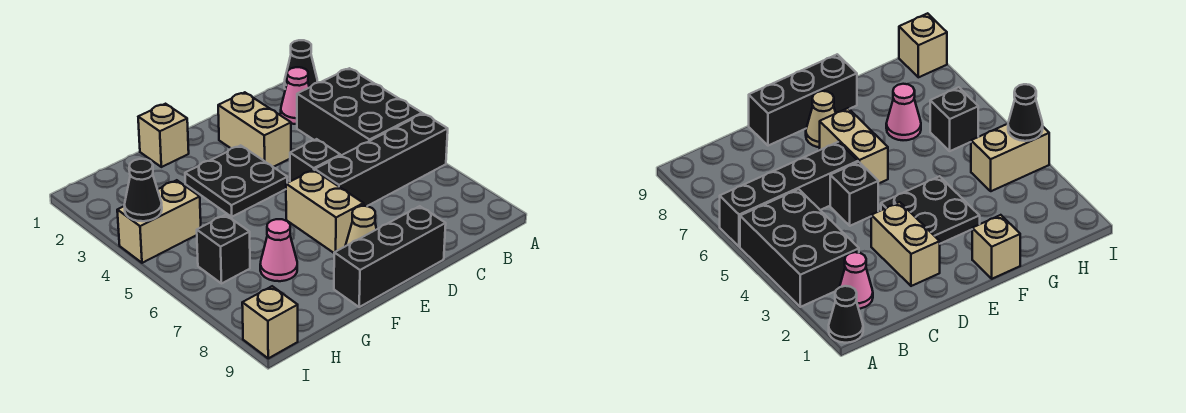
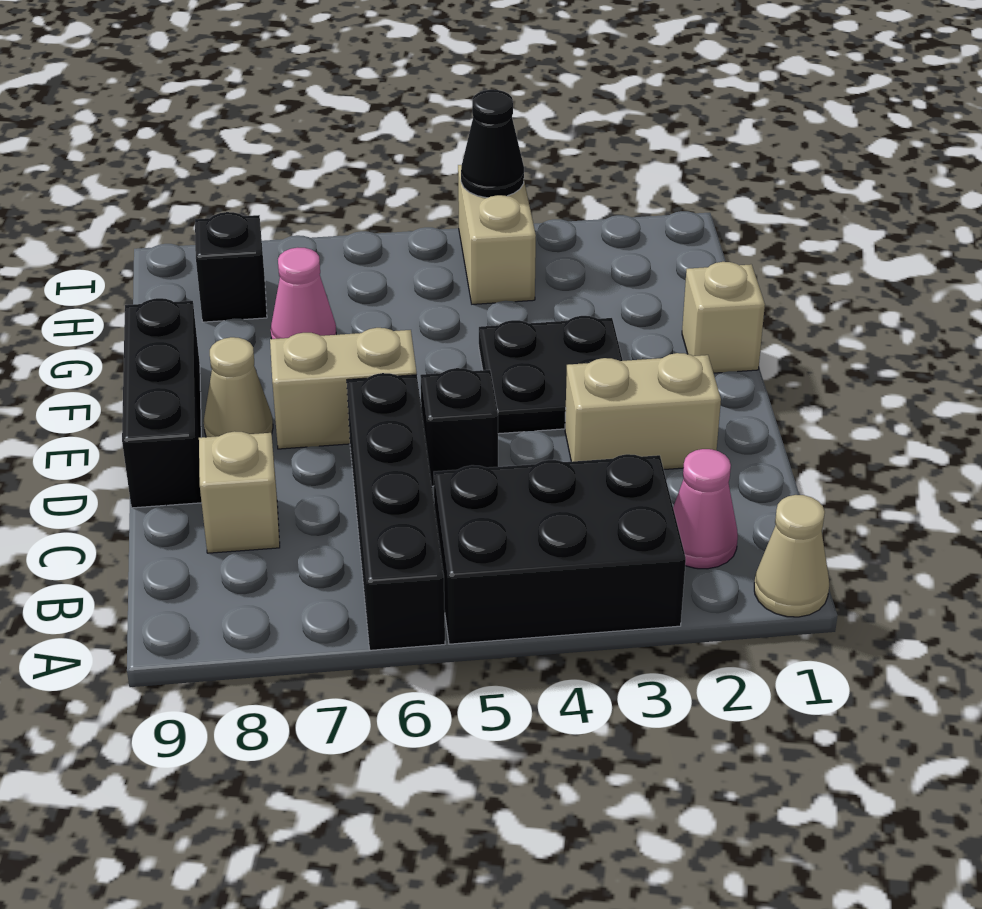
black cone A1 level 1 -> tan cone A1 level 1
black brick H6 level 1 -> black brick H8 level 1
tan brick I9 level 1 -> tan brick C8 level 1

